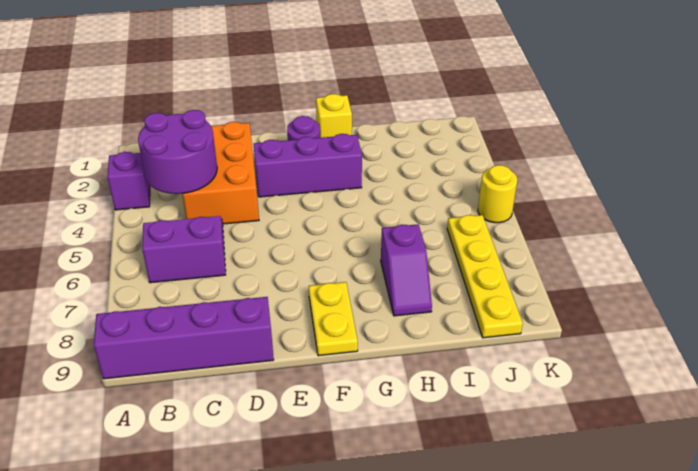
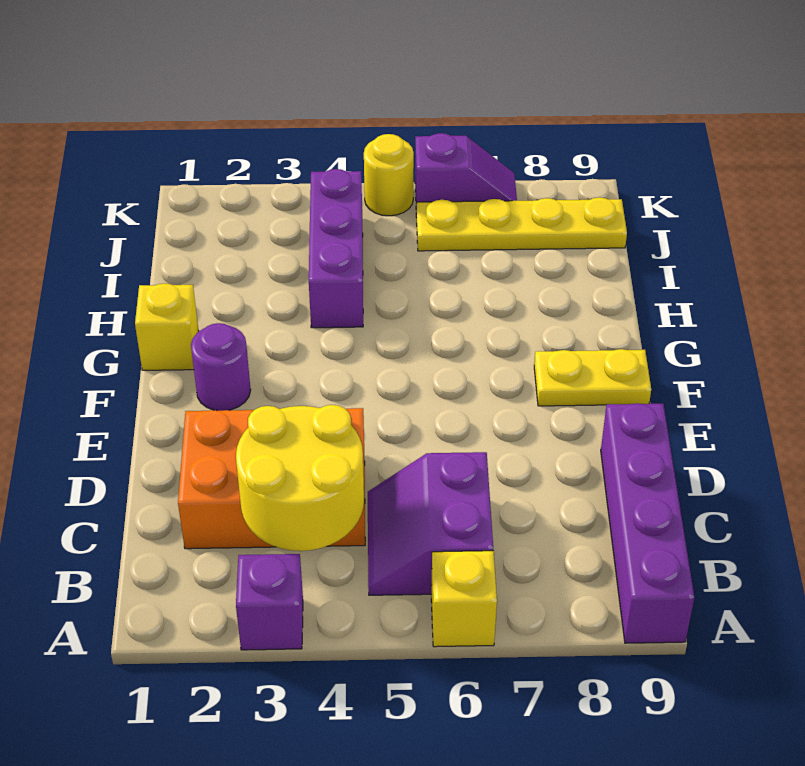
none -> yellow brick A6 level 1
purple round brick B3:C4 level 2 -> yellow round brick B3:C4 level 2
purple brick E3:G3 level 1 -> purple brick H4:J4 level 1
purple slope H7:H8 level 1 top 7 -> purple slope K6:K7 level 1 top 6

